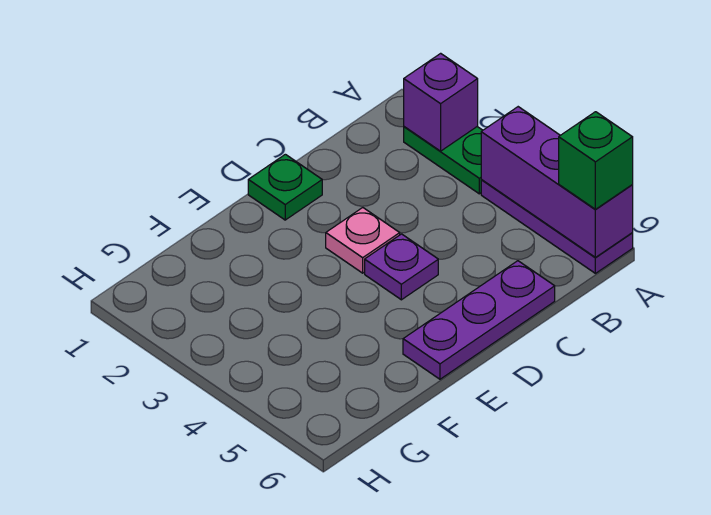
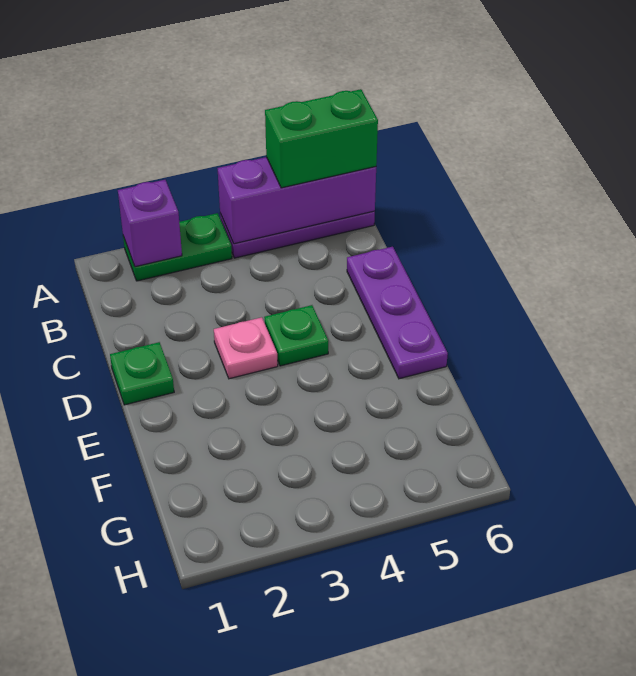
green brick A6 level 3 -> green brick A5:A6 level 3
purple plate D4 level 1 -> green plate D4 level 1

